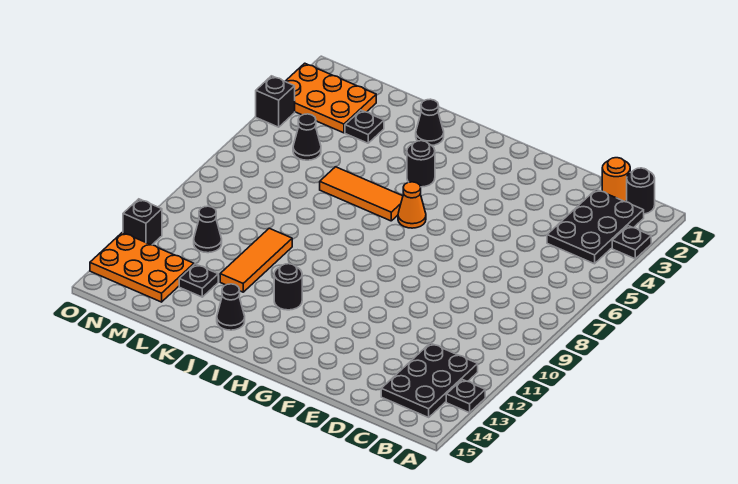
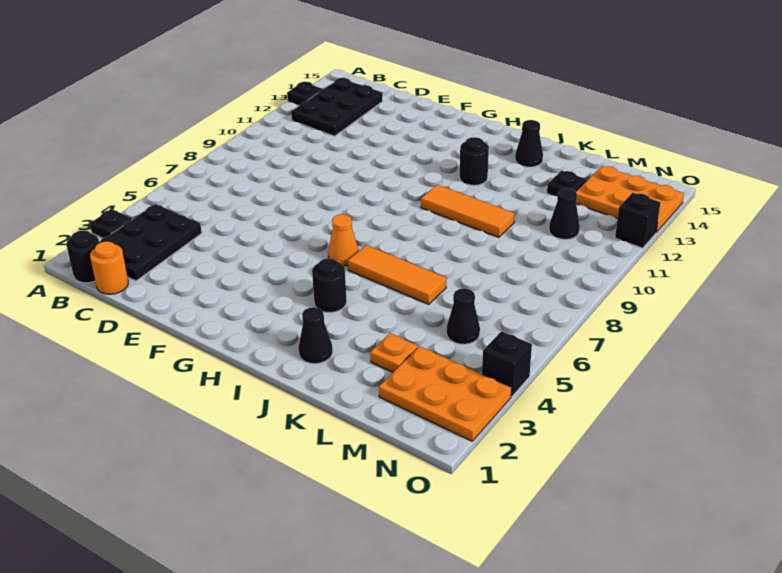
orange tile K10:K12 level 1 -> orange tile I10:K10 level 1
black plate L3 level 1 -> orange plate L3 level 1

